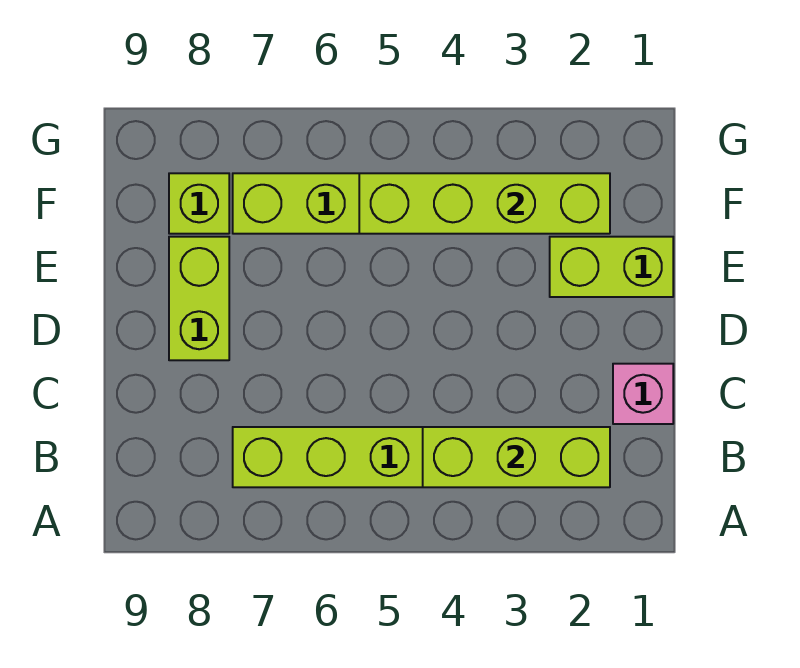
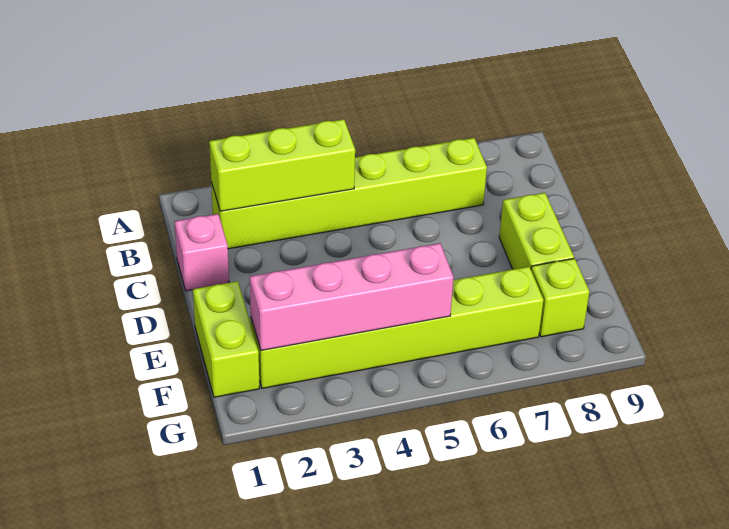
lime brick E1:E2 level 1 -> lime brick E1:F1 level 1
lime brick F2:F5 level 2 -> pink brick F2:F5 level 2

